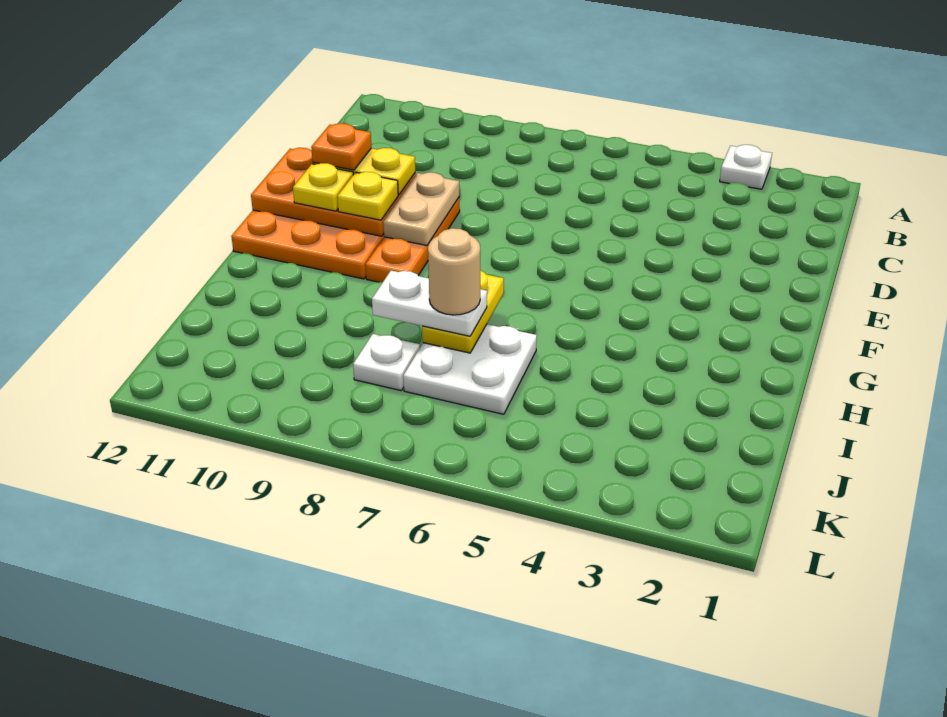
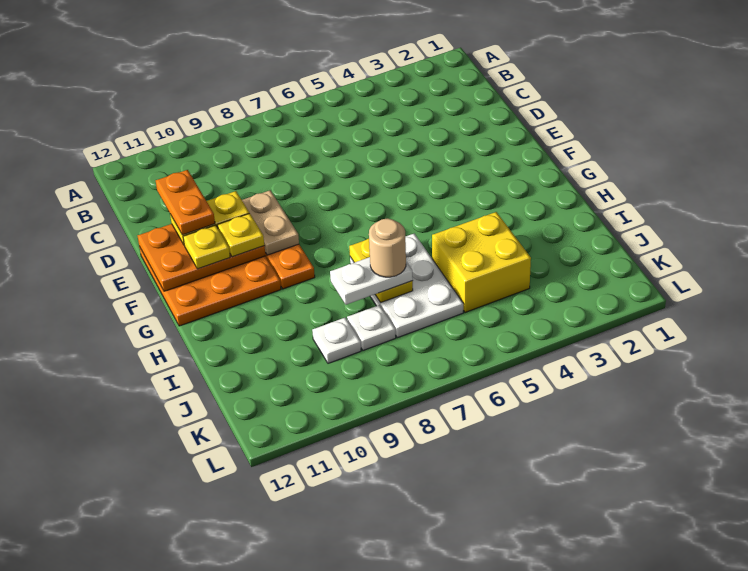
white plate A3 level 1 -> white plate J9 level 1
orange plate E11 level 4 -> orange plate D11:E11 level 4
none -> yellow brick I4:J5 level 1
white plate I6:J7 level 1 -> white plate H6:J7 level 1

